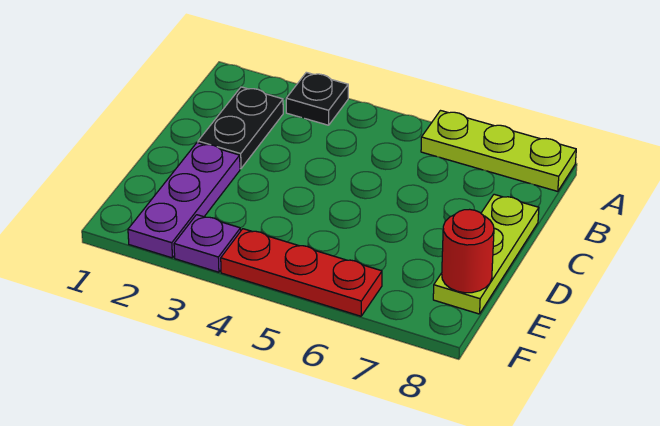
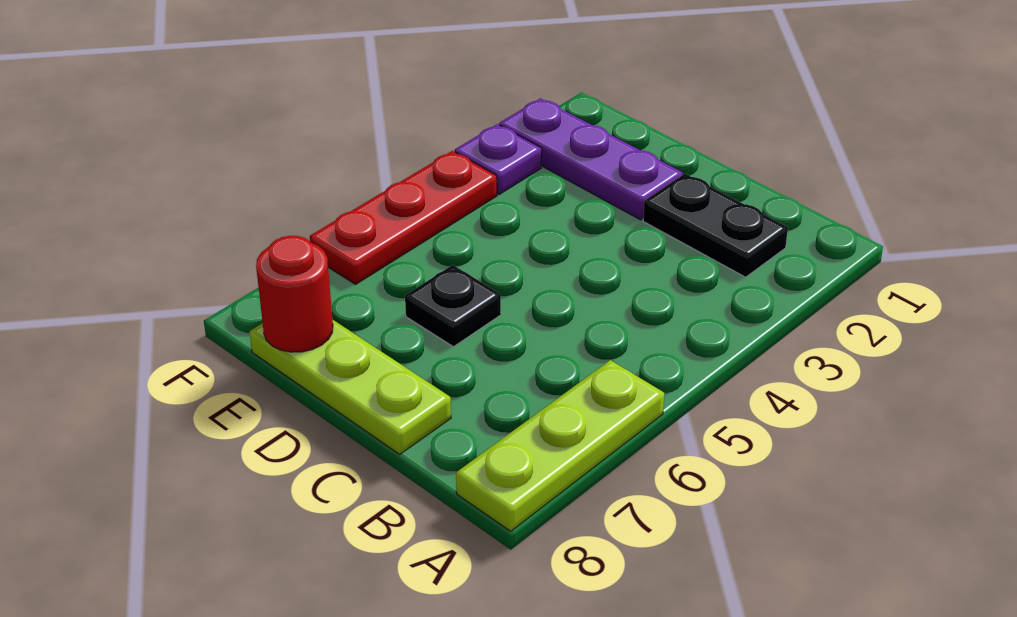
black plate A3 level 1 -> black plate D6 level 1

